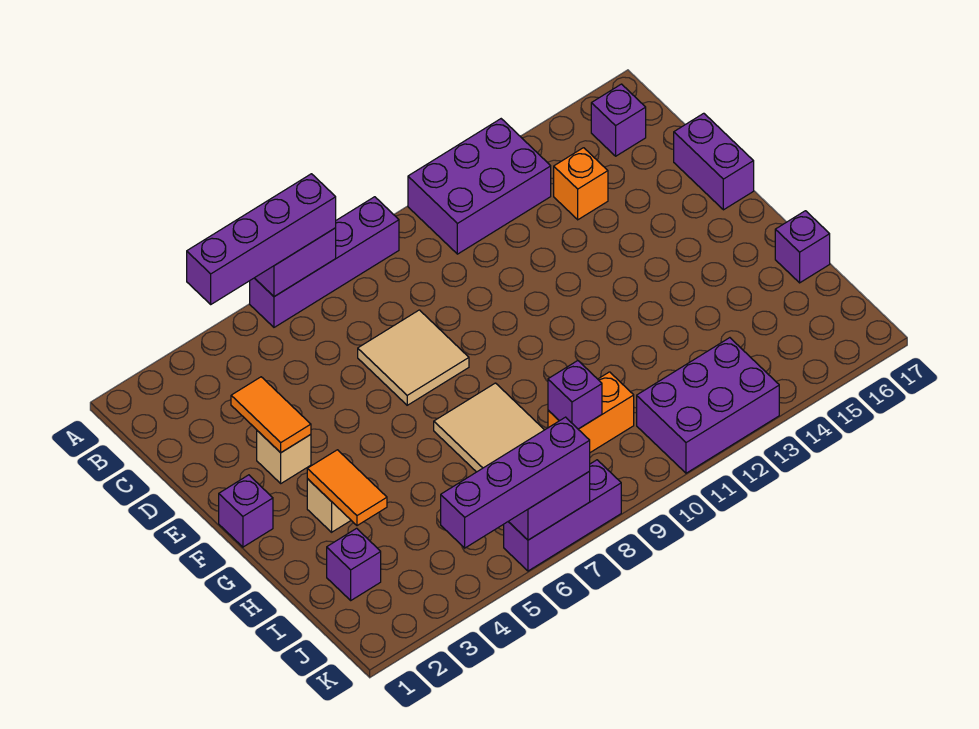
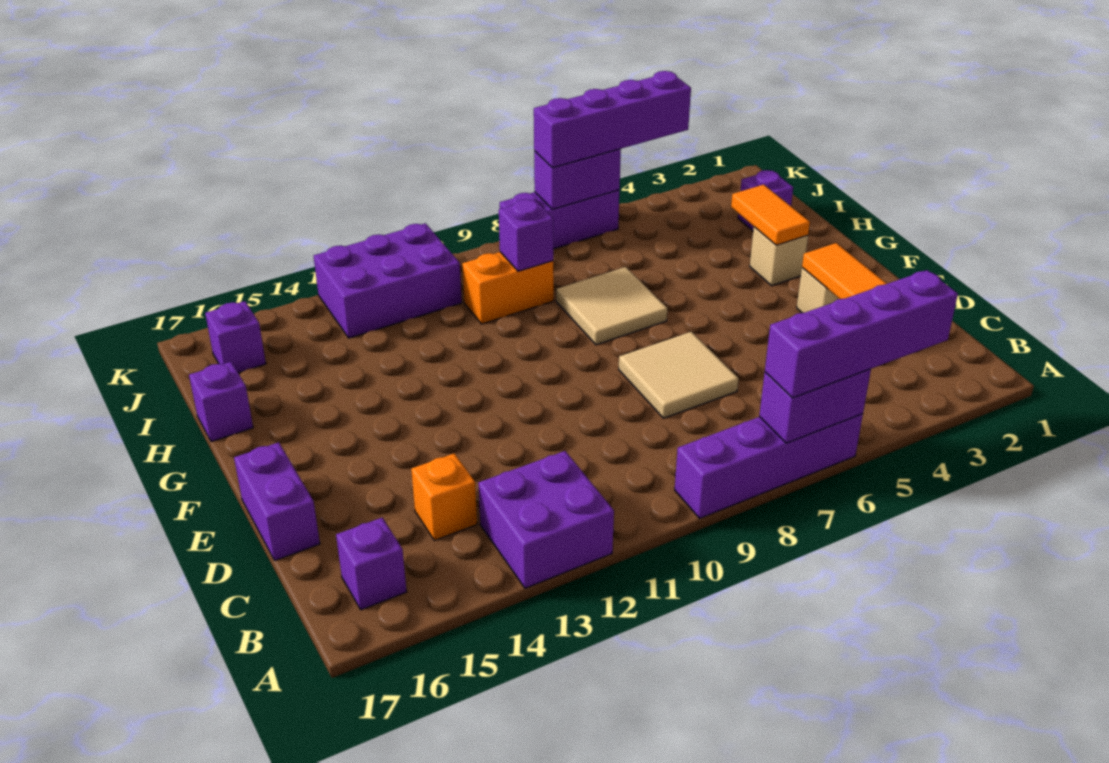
purple brick A11:B13 level 1 -> purple brick A12:B13 level 1
purple brick F1 level 1 -> purple brick J16 level 1

